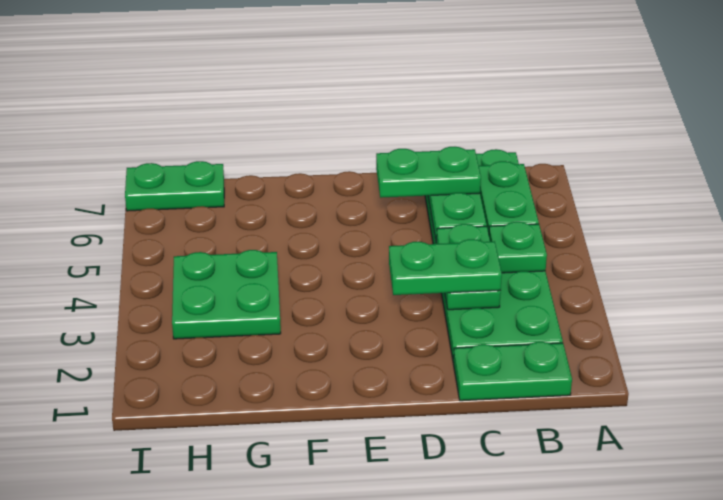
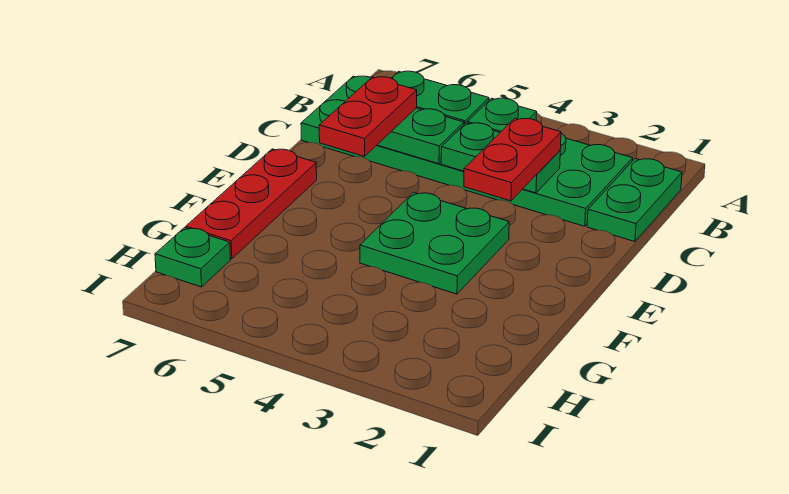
green plate C3:D3 level 3 -> red plate C3:D3 level 3
green plate C6:D6 level 3 -> red plate C6:D6 level 3
none -> red plate E7:G7 level 1
green plate G3:H4 level 1 -> green plate E3:F4 level 1
green plate H7:I7 level 1 -> green plate H7 level 1

